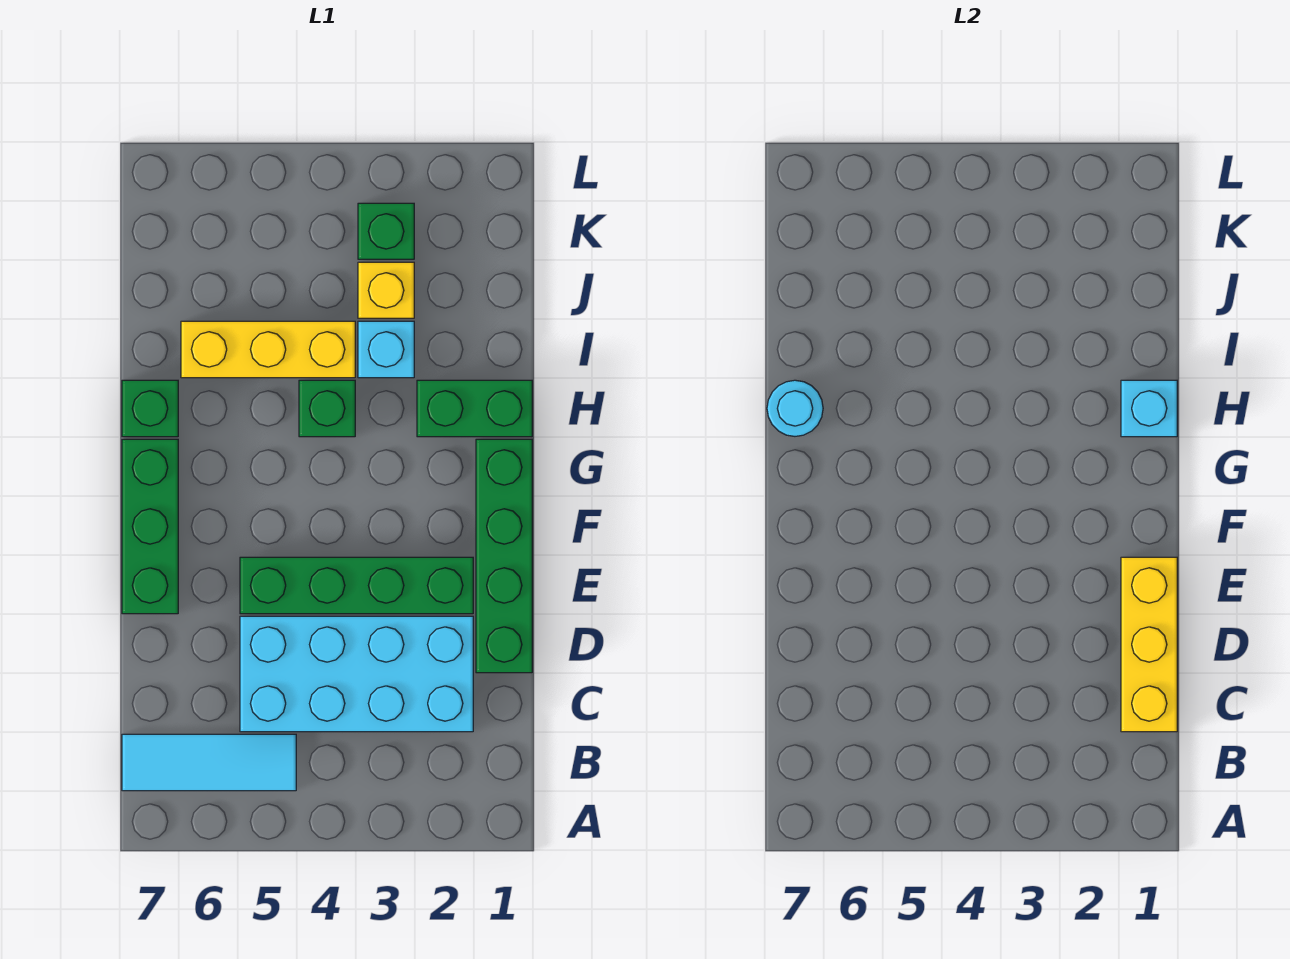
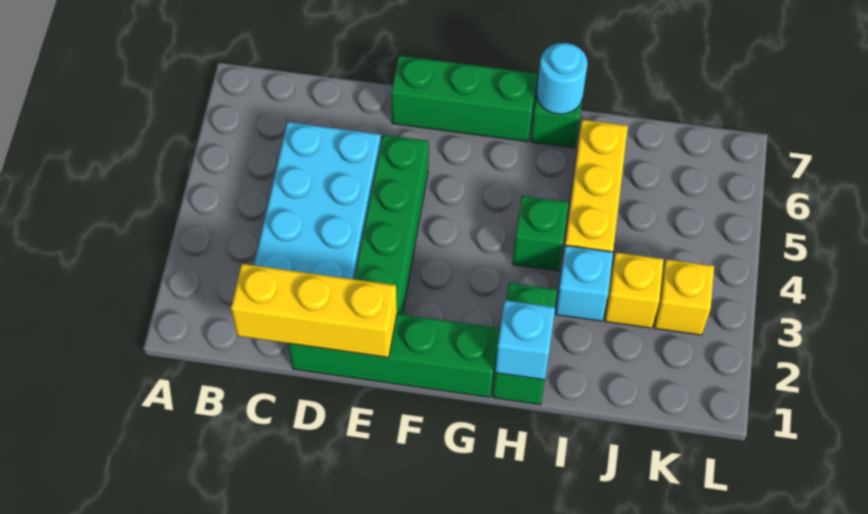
cyan tile B5:B7 level 1 -> none
green brick K3 level 1 -> yellow brick K3 level 1

